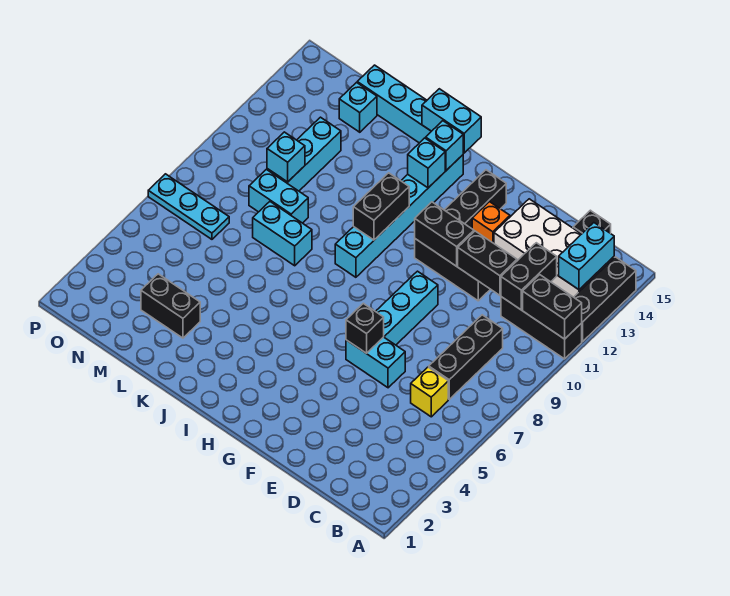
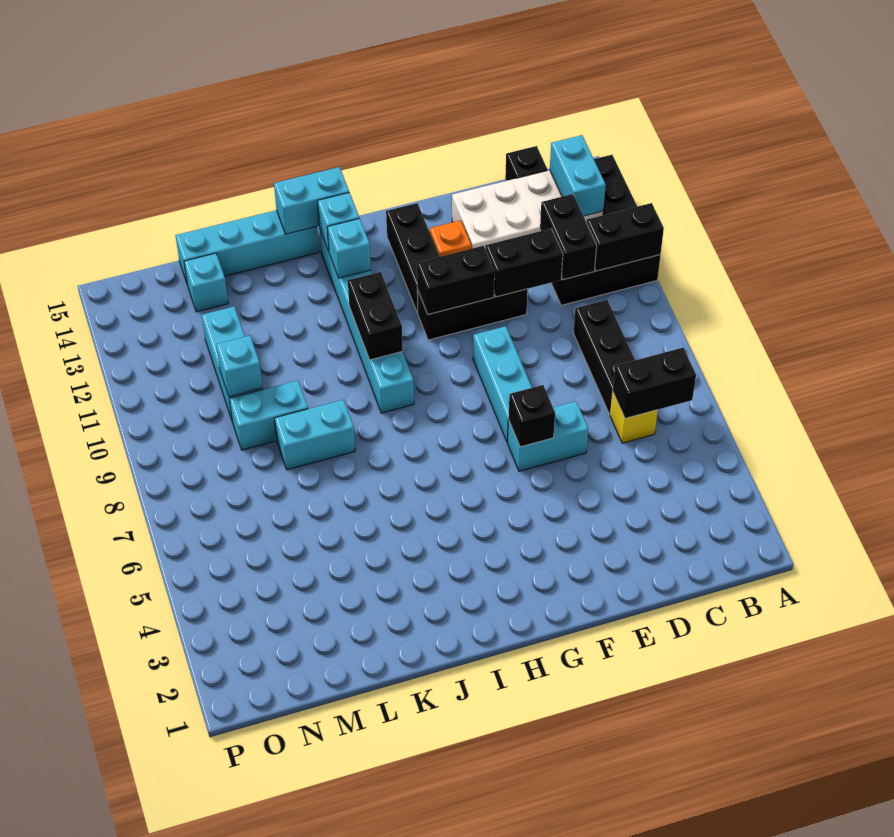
black brick L3:M3 level 1 -> black brick B6:C6 level 2
cyan plate N7:P7 level 1 -> none

